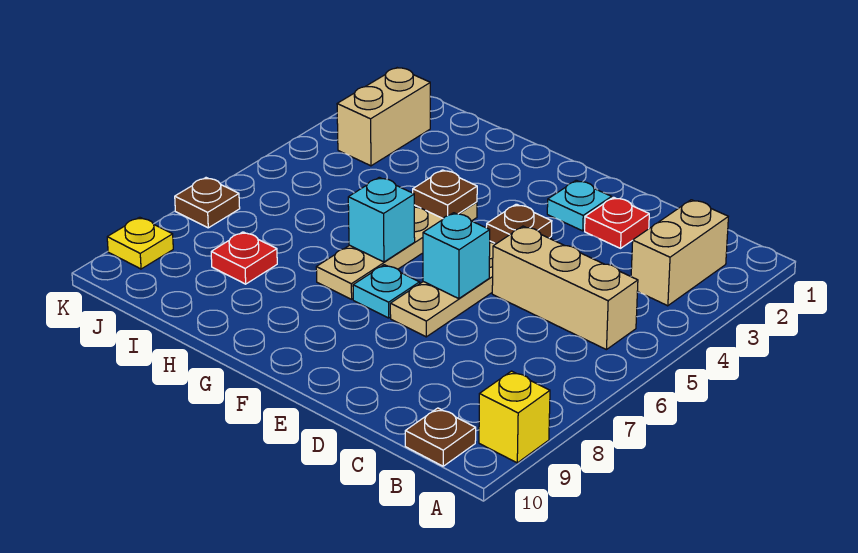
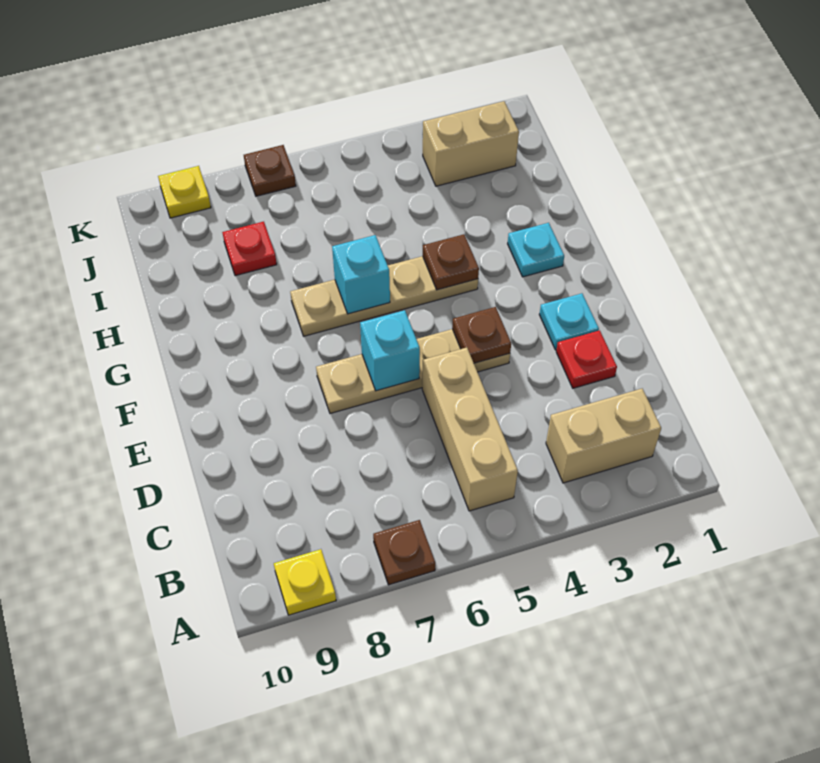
yellow brick A9 level 1 -> yellow plate A9 level 1
brown plate B10 level 1 -> brown plate A7 level 1
cyan plate F7 level 1 -> cyan plate G2 level 1

